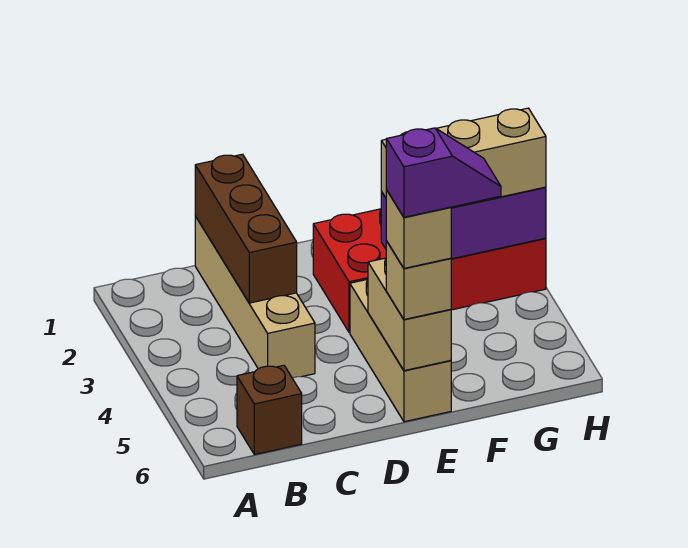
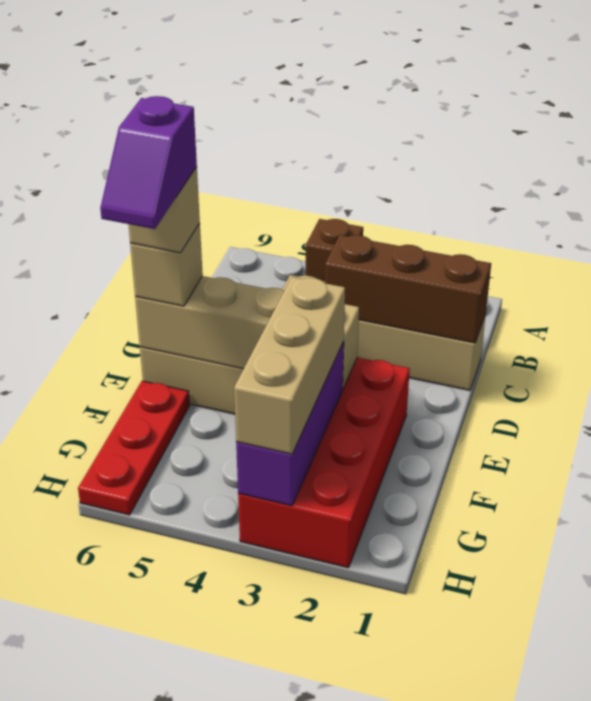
brown brick B6 level 1 -> brown brick A4 level 1
tan brick E5:E6 level 2 -> tan brick E3:E6 level 2
none -> red plate F6:H6 level 1

